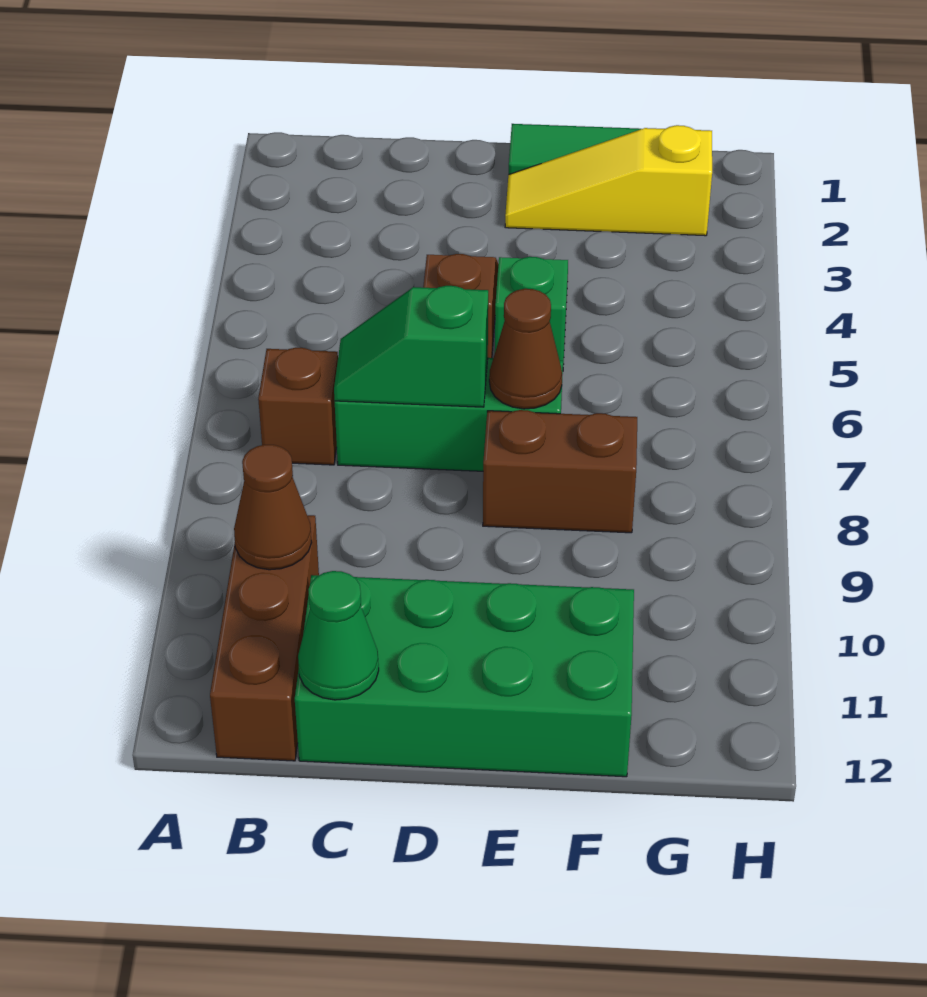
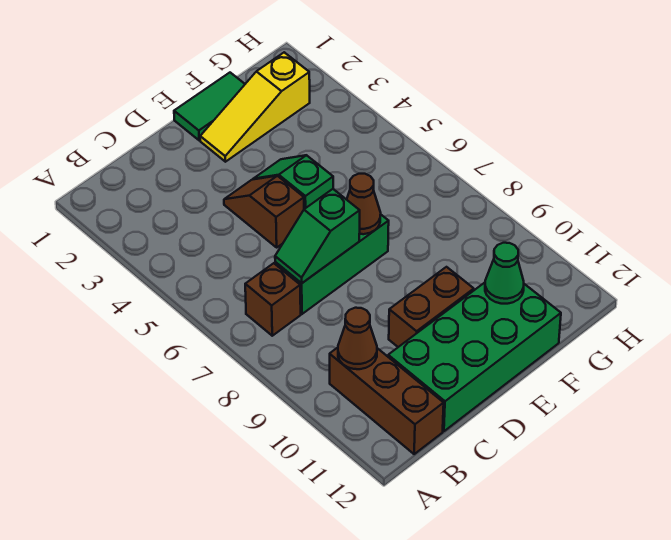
green cone C12 level 2 -> green cone F11 level 2
brown brick E8:F8 level 1 -> brown brick D10:E10 level 1

